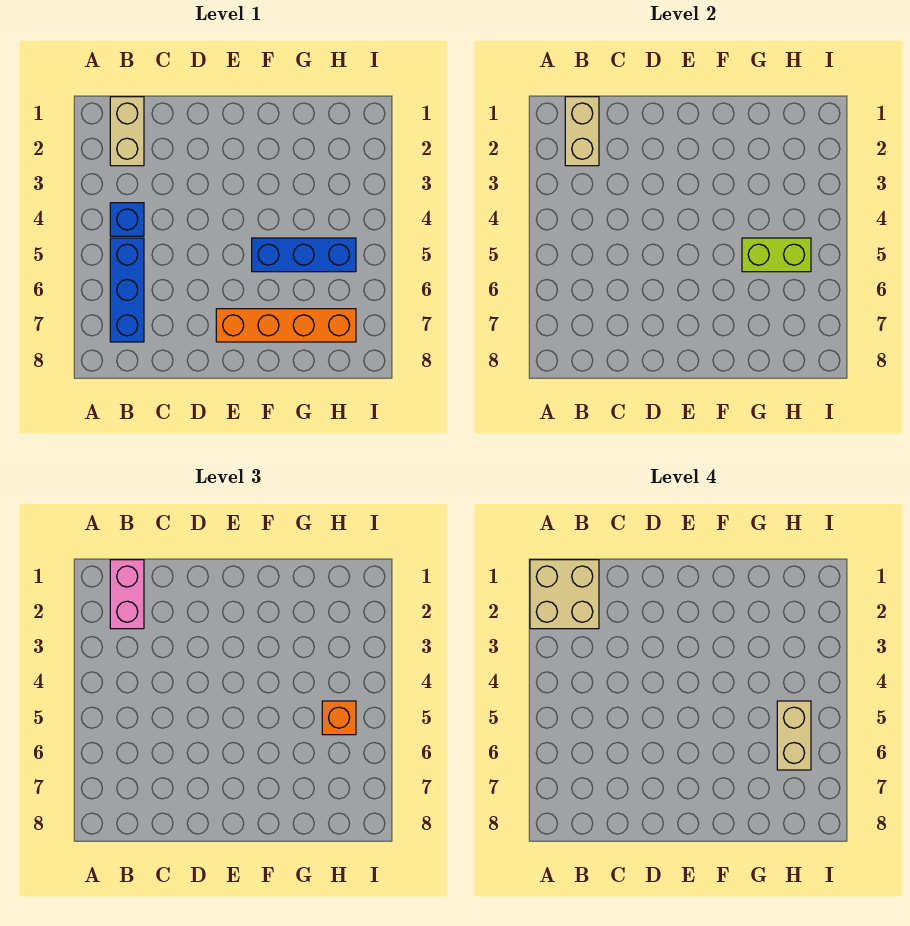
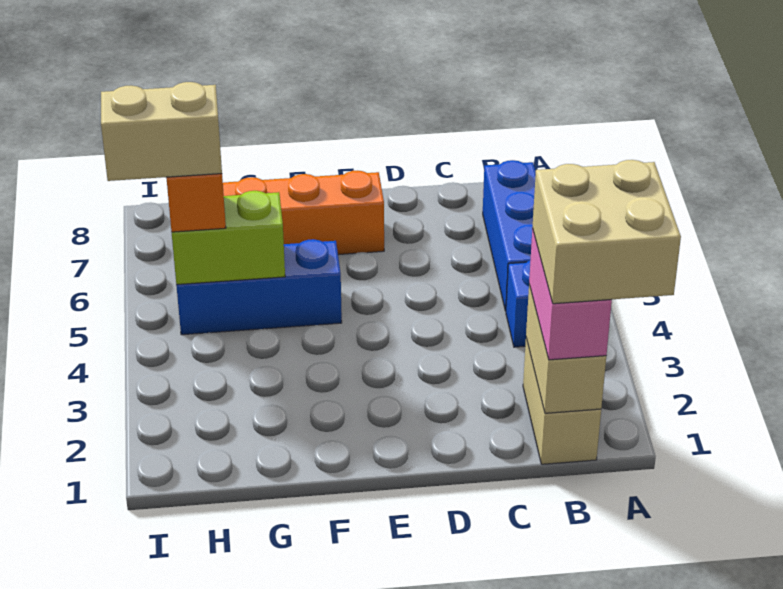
tan brick H5:H6 level 4 -> tan brick H5:I5 level 4

